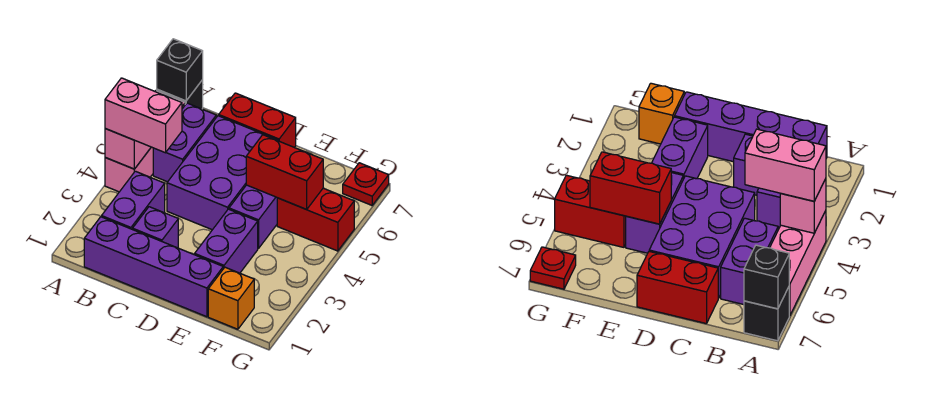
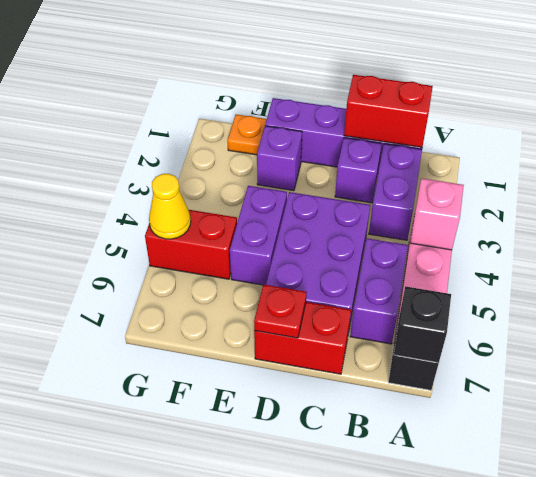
pink brick A4:B4 level 3 -> none
purple brick E2:E3 level 1 -> purple brick E2 level 1
red brick E5:F5 level 2 -> red brick B1:C1 level 2
orange brick F1 level 1 -> orange plate F1 level 1
none -> yellow cone G5 level 2
red plate G7 level 1 -> red plate D7 level 2

